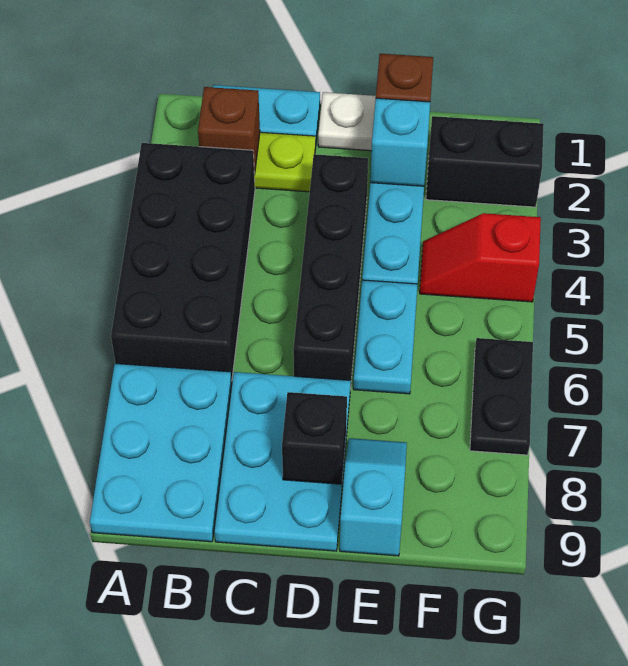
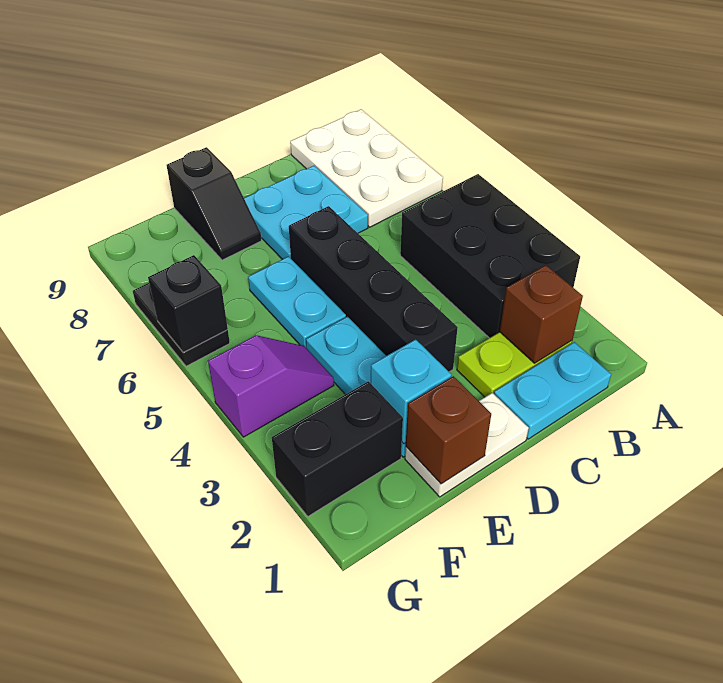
black brick A3:B6 level 1 -> black brick A3:B5 level 1
cyan plate A7:B9 level 1 -> white plate A7:B9 level 1
cyan plate C7:D9 level 1 -> cyan plate C7:D8 level 1
black brick D8 level 2 -> black brick G6 level 2
cyan slope E8:E9 level 1 top 9 -> black slope E8:E9 level 1 top 9
red slope F4:G4 level 1 top G -> purple slope F4:G4 level 1 top G

